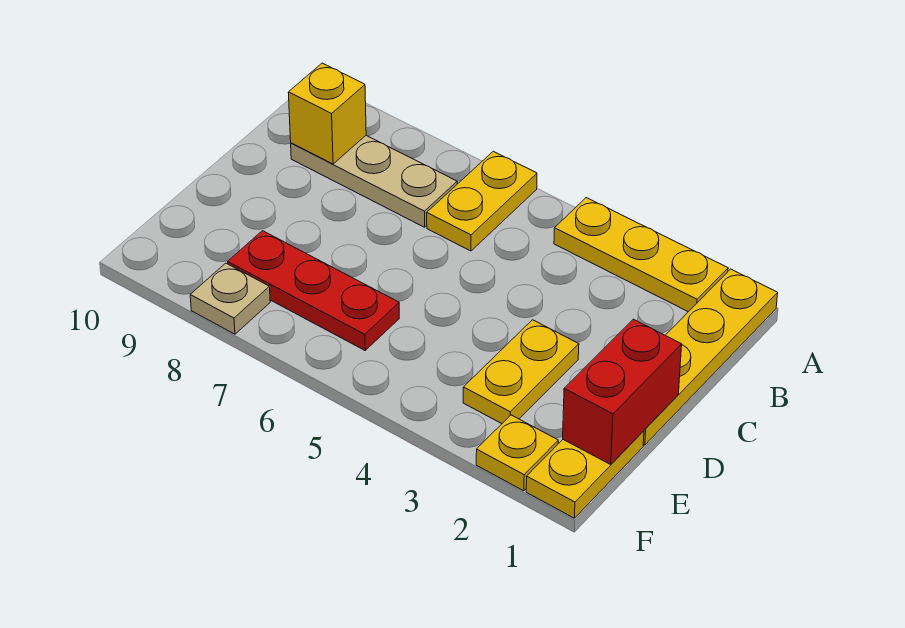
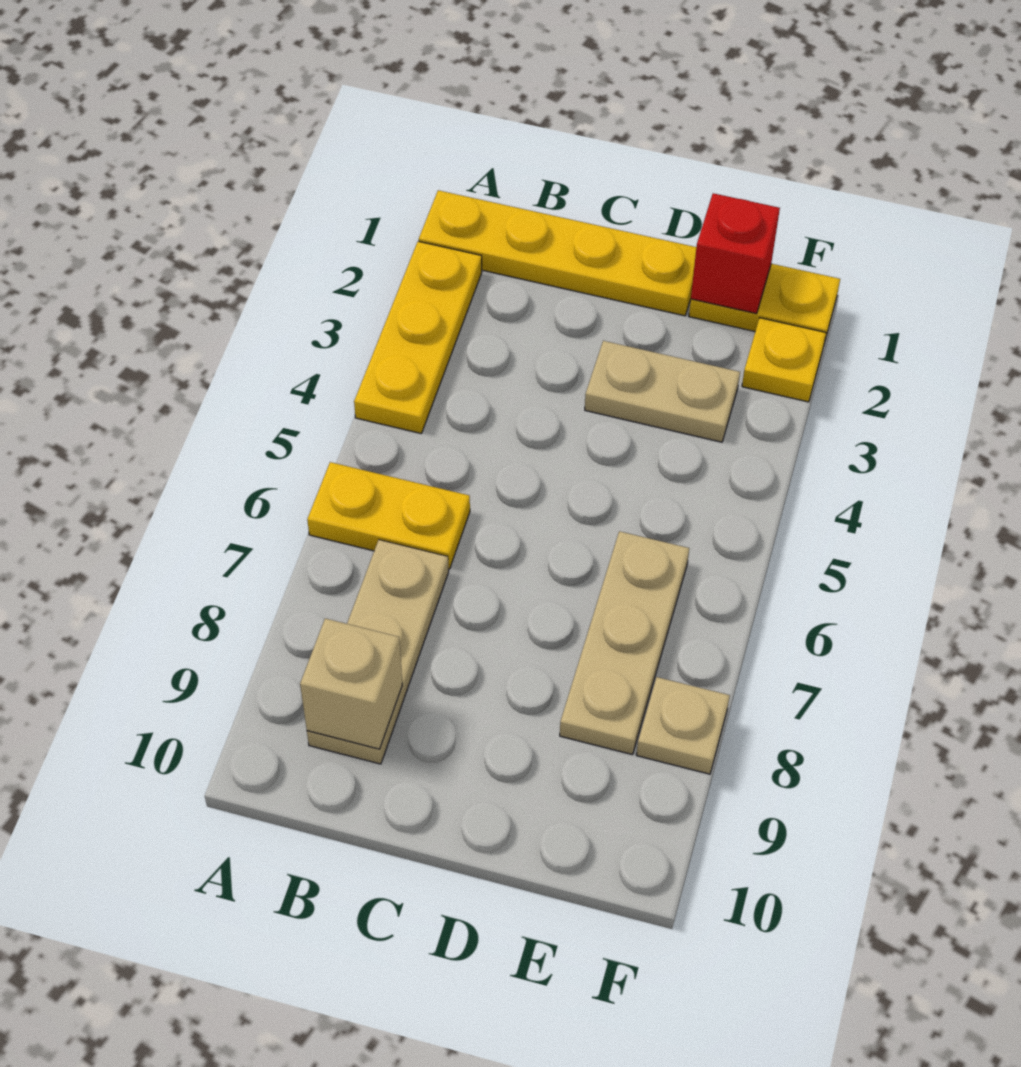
yellow brick B9 level 2 -> tan brick B9 level 2
red brick D1:E1 level 2 -> red brick E1 level 2
yellow plate D3:E3 level 1 -> tan plate D3:E3 level 1
red plate E6:E8 level 1 -> tan plate E6:E8 level 1

